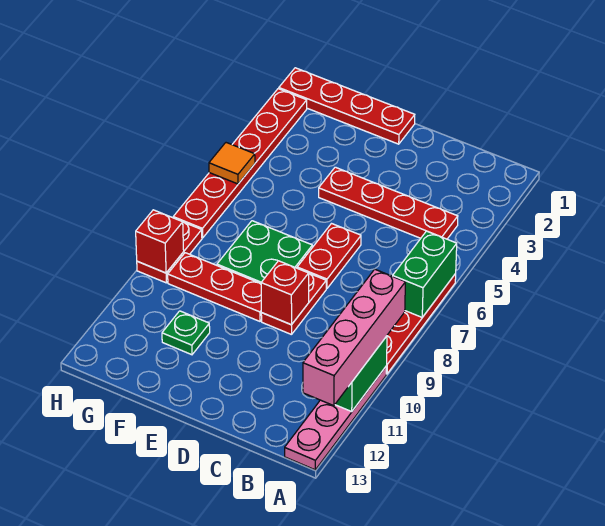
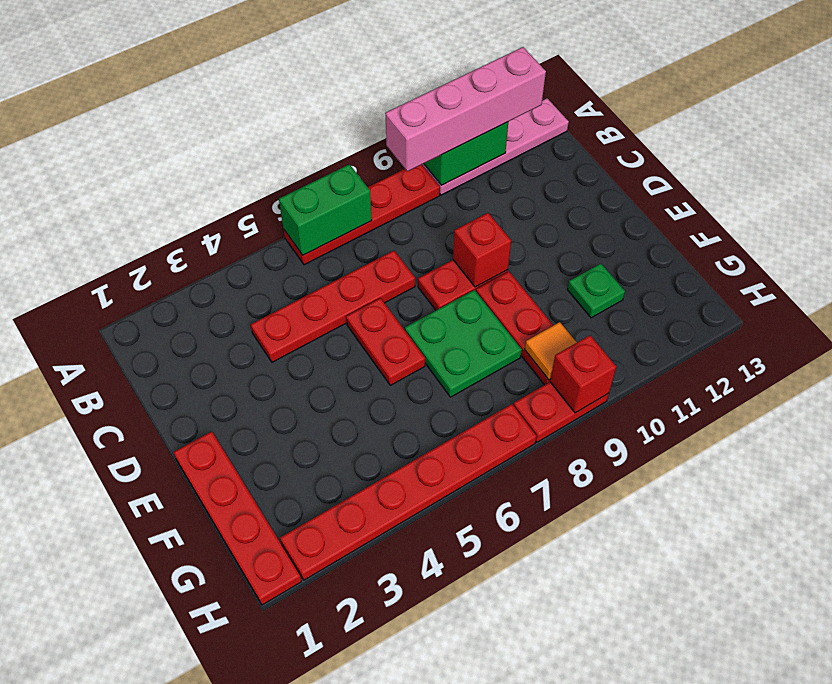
red plate B4:E4 level 1 -> red plate C4:C7 level 1
red plate D6:D7 level 1 -> red plate D6:E6 level 1
orange tile H5 level 2 -> orange tile G9 level 2

